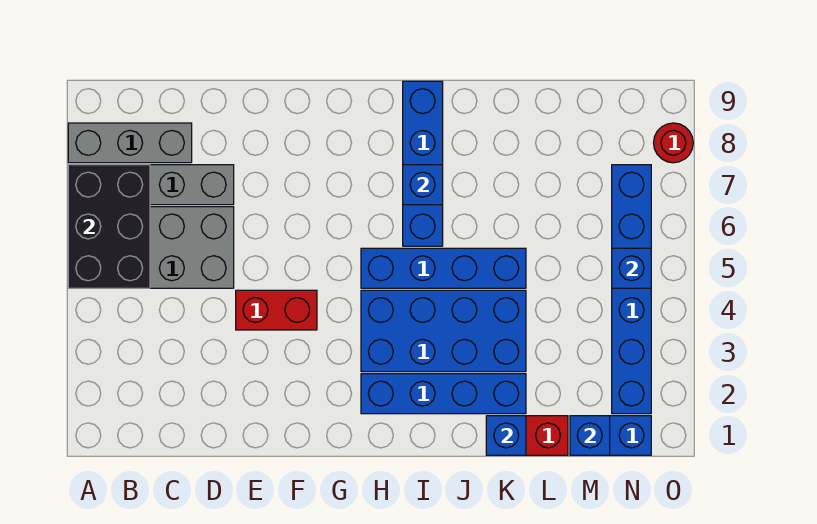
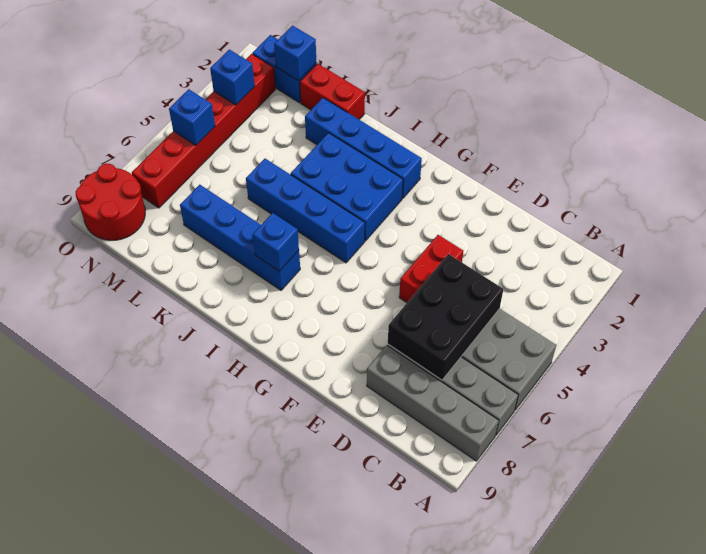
black brick A5:B7 level 2 -> black brick C5:D7 level 2
grey brick A8:C8 level 1 -> grey brick A8:D8 level 1
red brick E4:F4 level 1 -> red brick E4:E5 level 1
blue brick H3:K4 level 1 -> blue brick H3:J4 level 1
blue brick I6:I9 level 1 -> blue brick I7:L7 level 1
blue brick K1 level 2 -> blue brick N3 level 2
blue brick N2:N7 level 1 -> red brick N2:N7 level 1
red round brick O8 level 1 -> red round brick N8:O9 level 1

